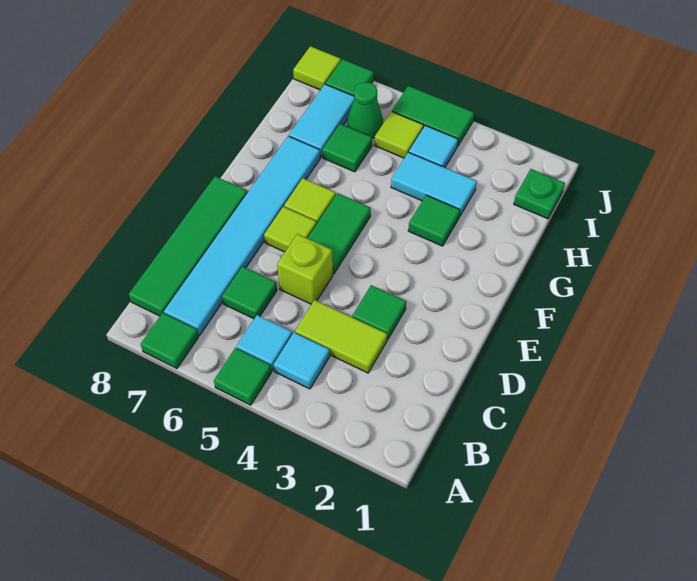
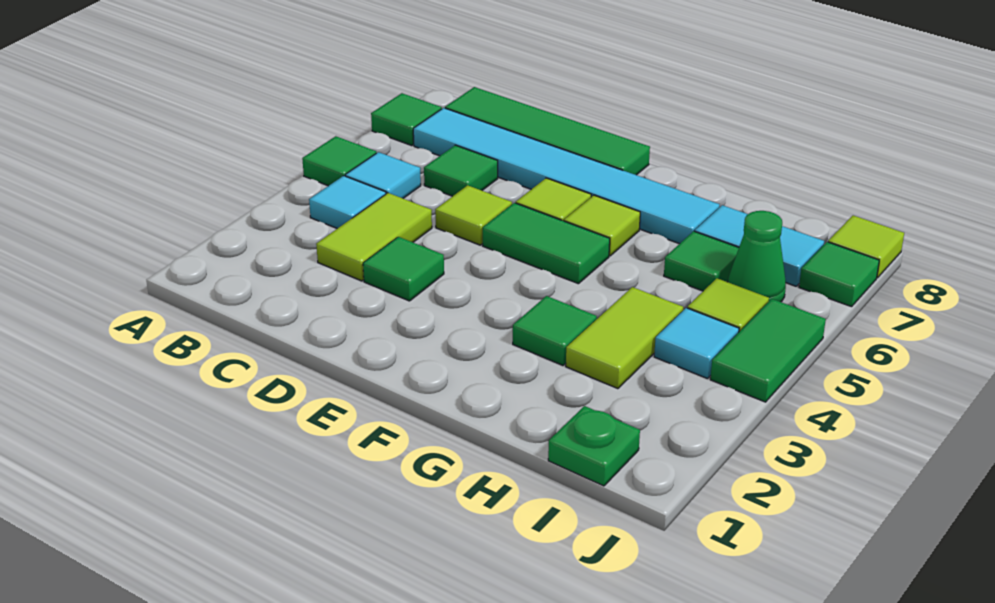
lime brick D5 level 1 -> lime tile D5 level 1
cyan tile H3:H4 level 1 -> lime tile H3:H4 level 1

